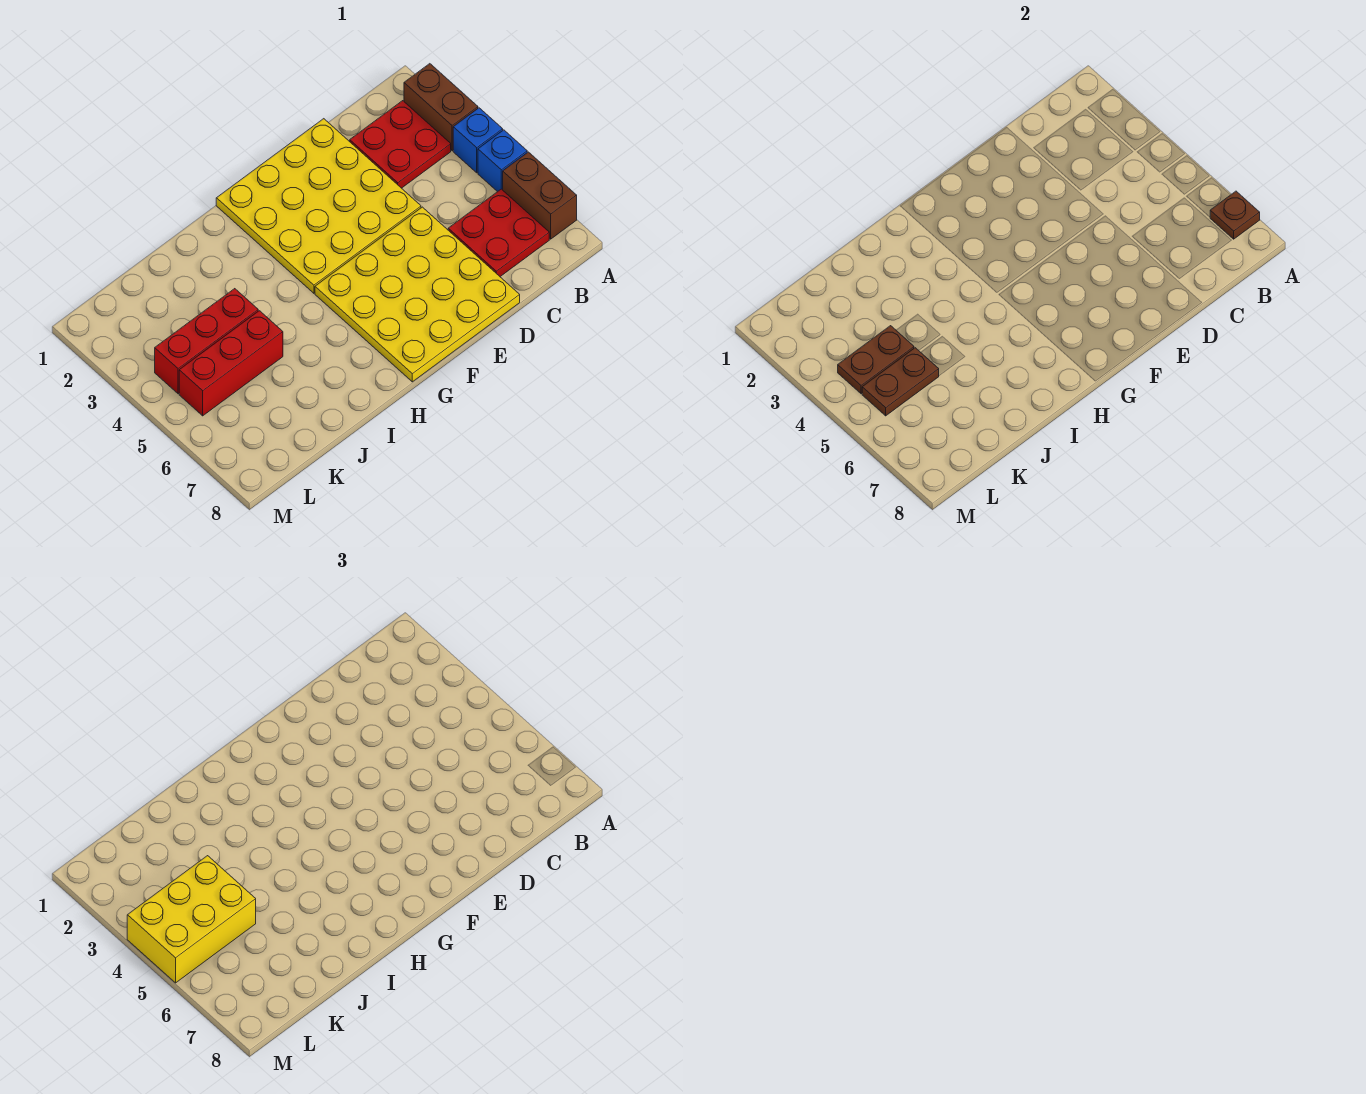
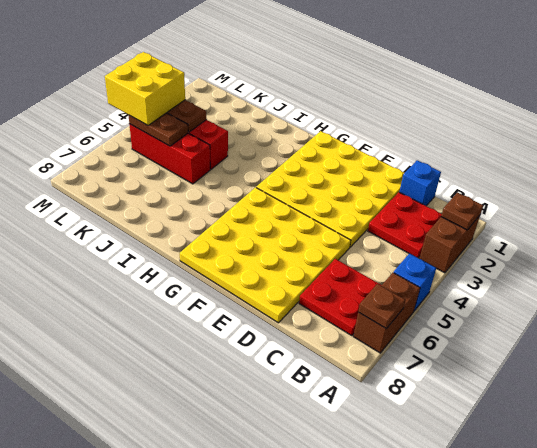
none -> brown plate A2 level 2
blue brick A4 level 1 -> blue brick C1 level 1
yellow brick K4:M5 level 3 -> yellow brick L4:M5 level 3

